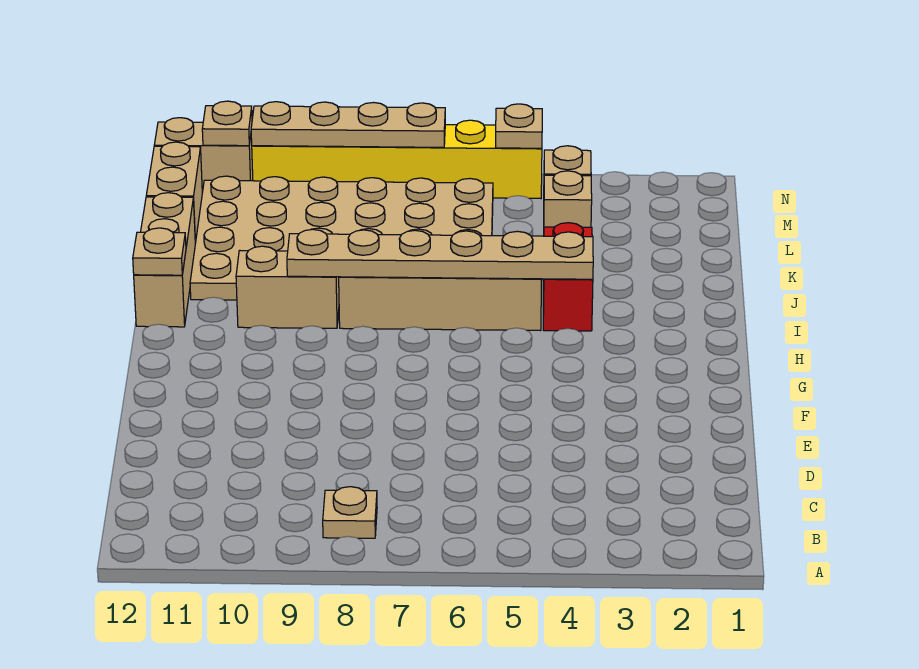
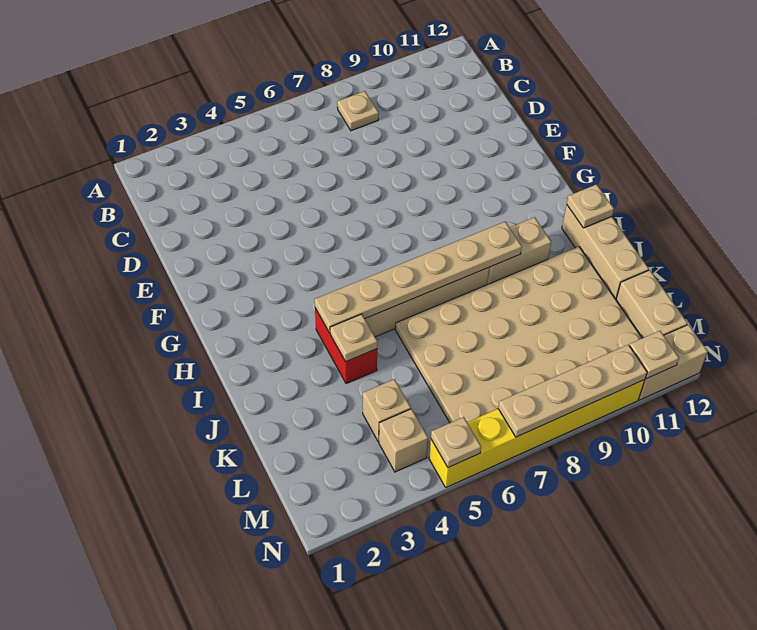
none -> tan plate J4 level 2

